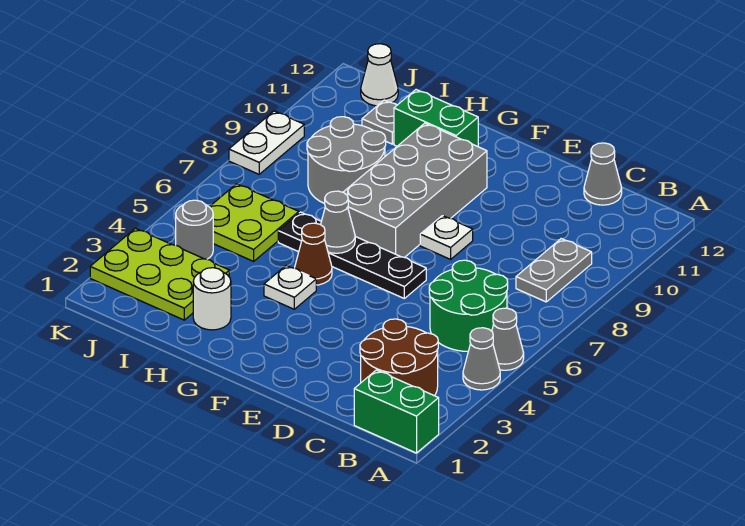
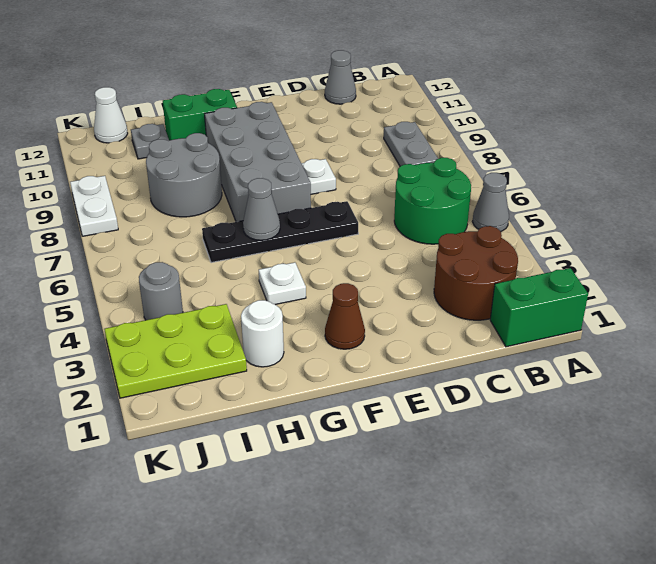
grey cone A4 level 1 -> none
brown cone G5 level 1 -> brown cone F2 level 1
lime plate I5:J6 level 1 -> none

